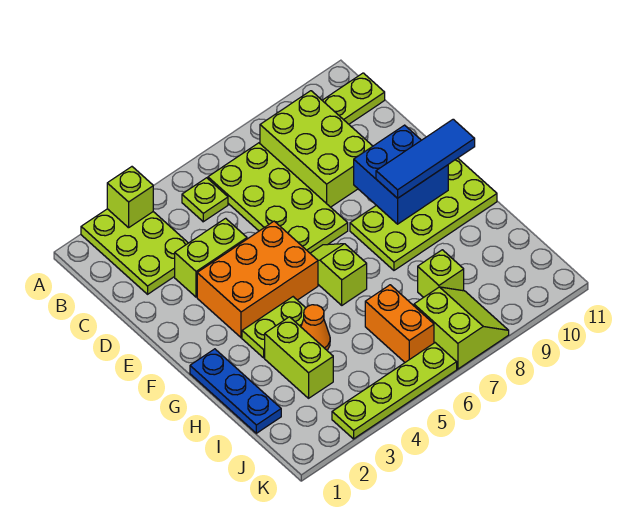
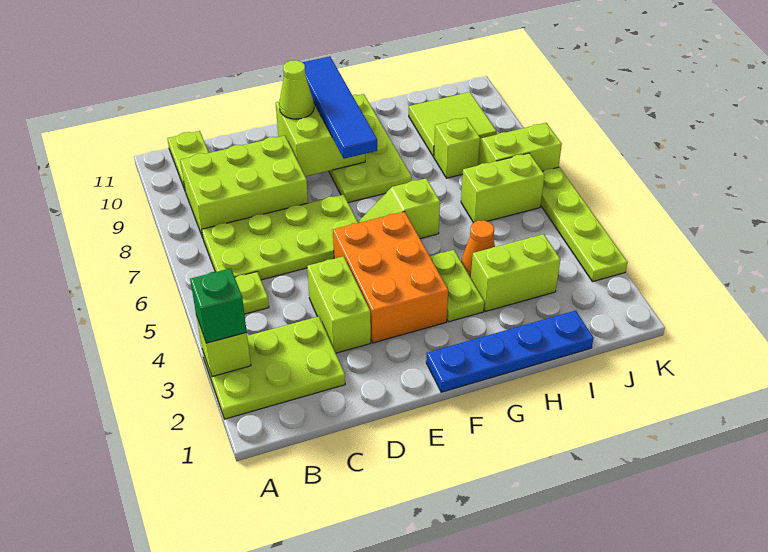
none -> green brick A3 level 3
blue brick E9:F10 level 2 -> lime brick E9:F10 level 2
none -> lime cone E10 level 3
blue tile F9:F11 level 3 -> blue tile F8:F11 level 3
blue plate G1:I1 level 1 -> blue plate F1:I1 level 1
orange brick I6:J6 level 1 -> lime brick I6:J6 level 1
none -> lime tile I9:J10 level 1

